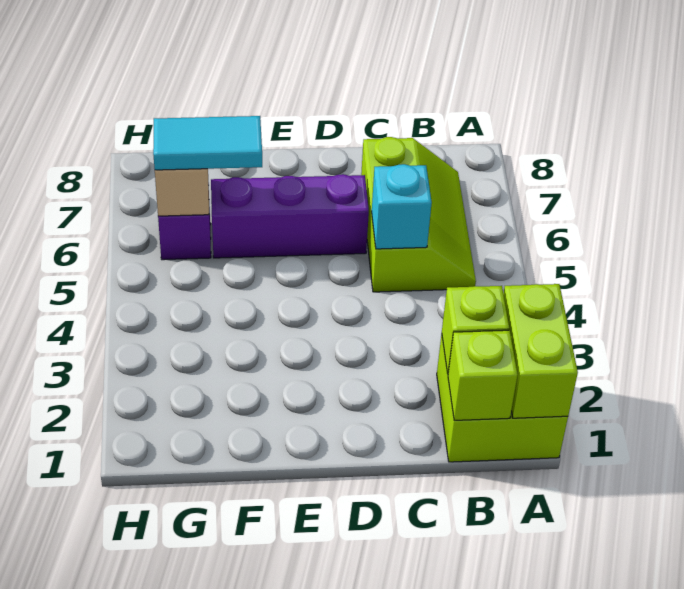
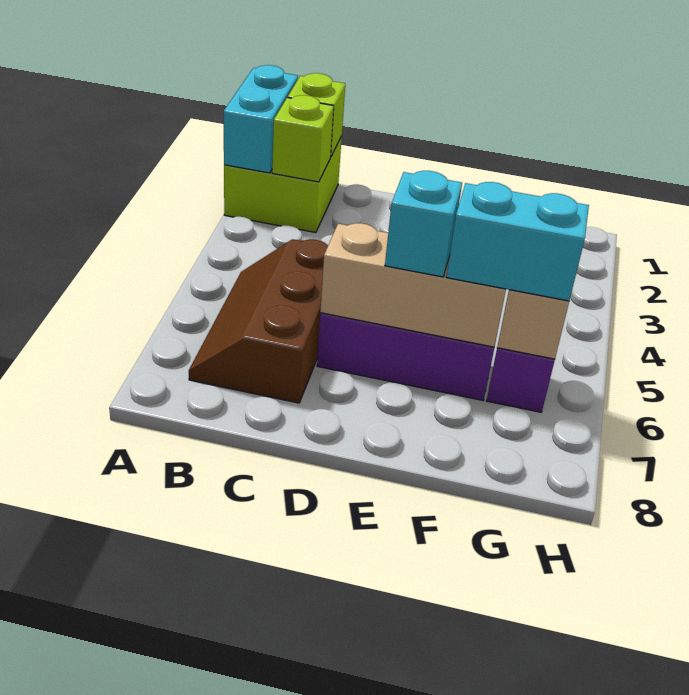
lime brick A1:A2 level 2 -> cyan brick A1:A2 level 2
lime slope B5:C7 level 1 top C -> brown slope B5:C7 level 1 top C
cyan brick C5 level 2 -> cyan brick E6 level 3
none -> tan brick D6:F6 level 2
cyan tile F6:G6 level 3 -> cyan brick F6:G6 level 3

